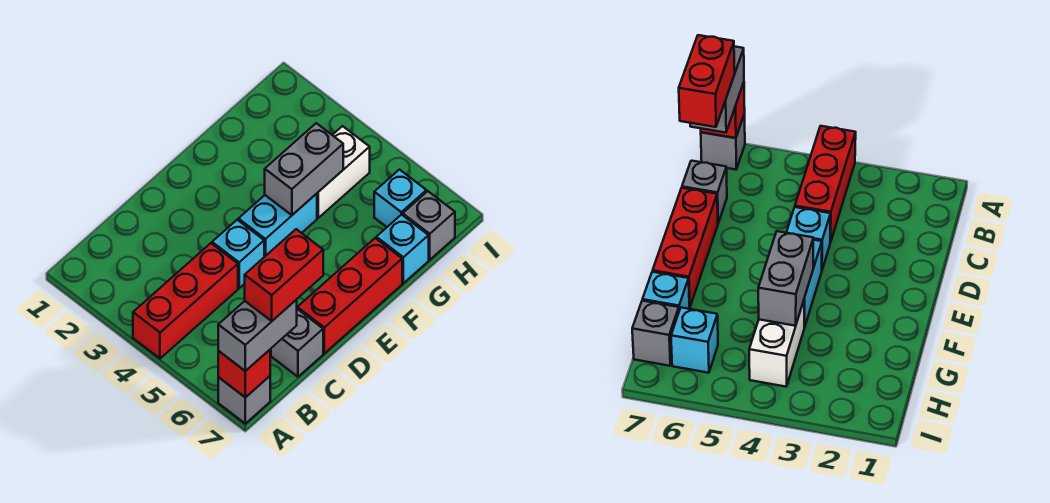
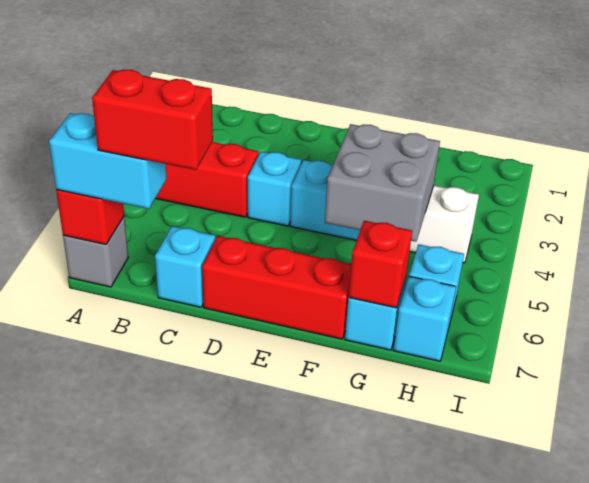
grey brick A7:B7 level 3 -> cyan brick A7:B7 level 3
grey brick C7 level 1 -> cyan brick C7 level 1
grey brick F4:G4 level 2 -> grey brick F4:G5 level 2
none -> red brick G7 level 2
grey brick H7 level 1 -> cyan brick H7 level 1

